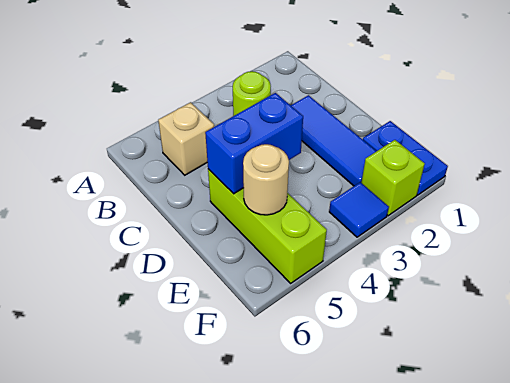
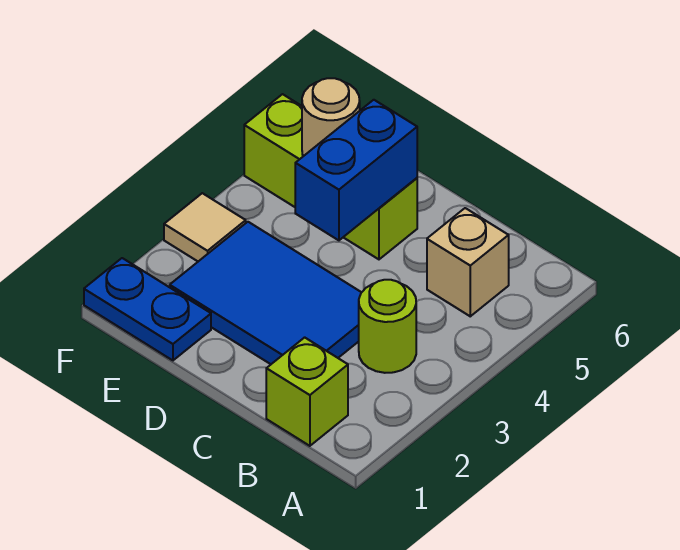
blue tile C2:E2 level 1 -> blue tile C2:E3 level 1
lime brick F2 level 1 -> lime brick B1 level 1
blue tile F3 level 1 -> tan tile F3 level 1

